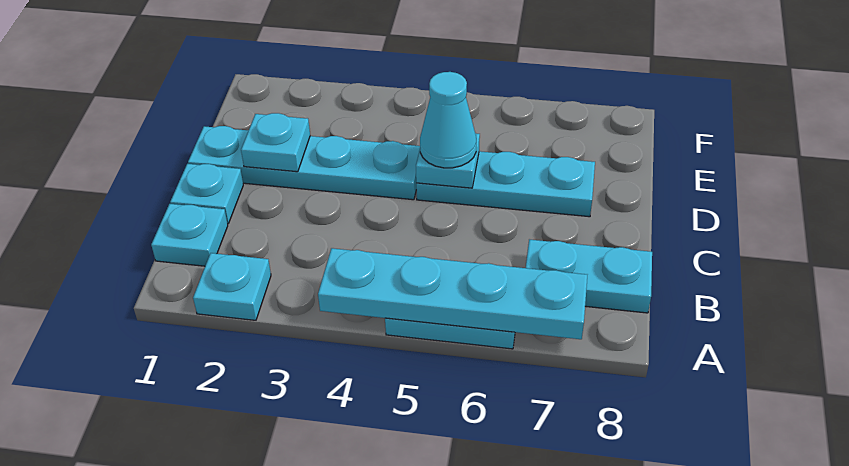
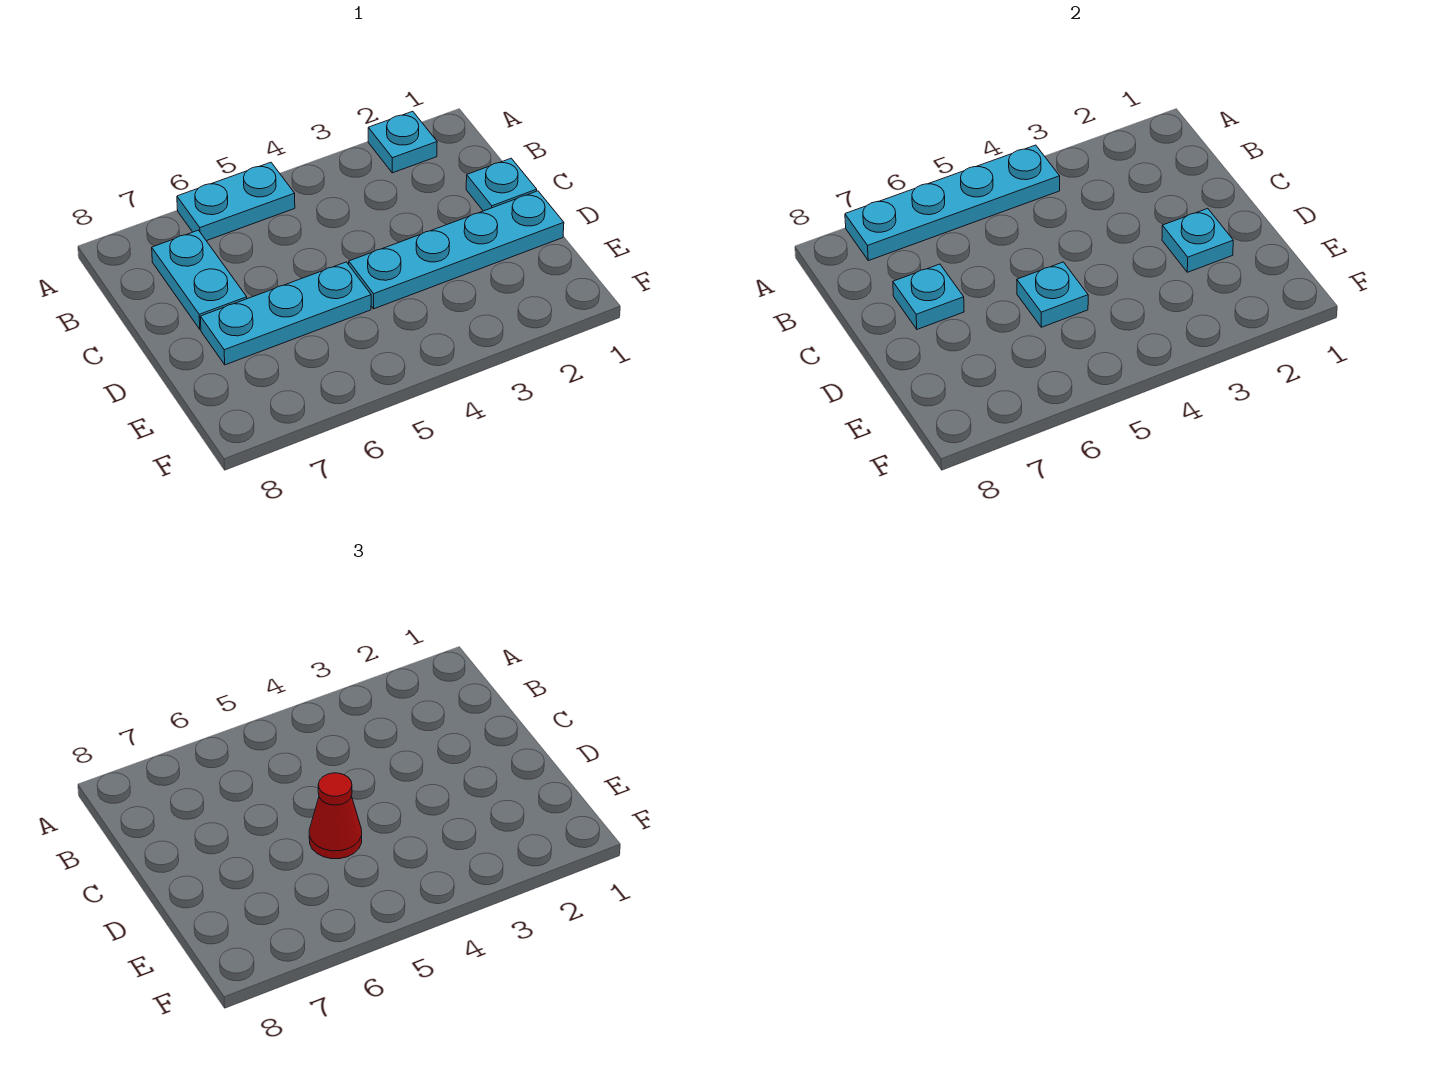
cyan plate B1 level 1 -> cyan plate C7 level 2
cyan plate B7:B8 level 1 -> cyan plate B7:C7 level 1
cyan cone D5 level 3 -> red cone D5 level 3

